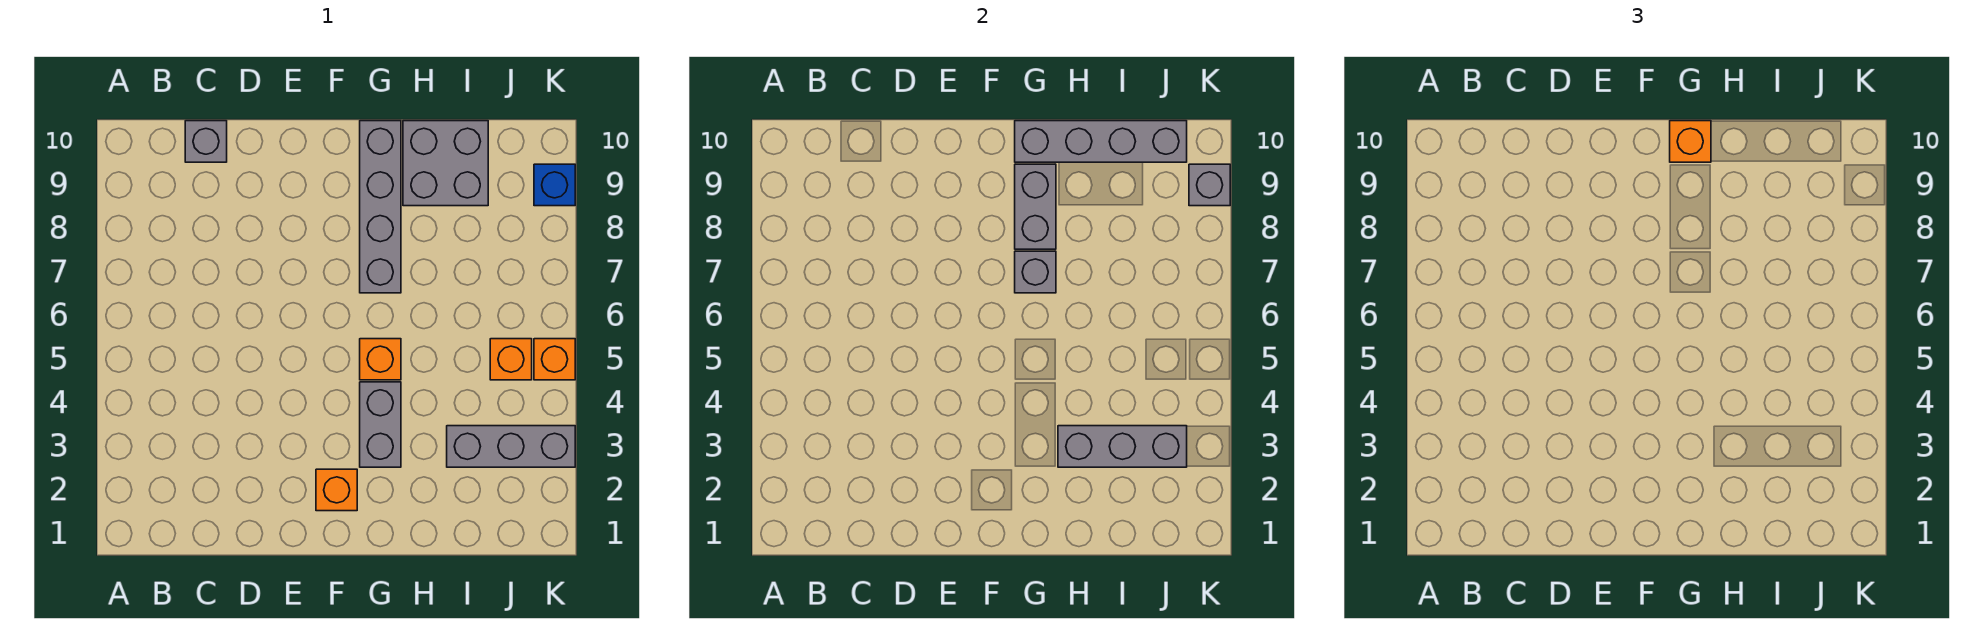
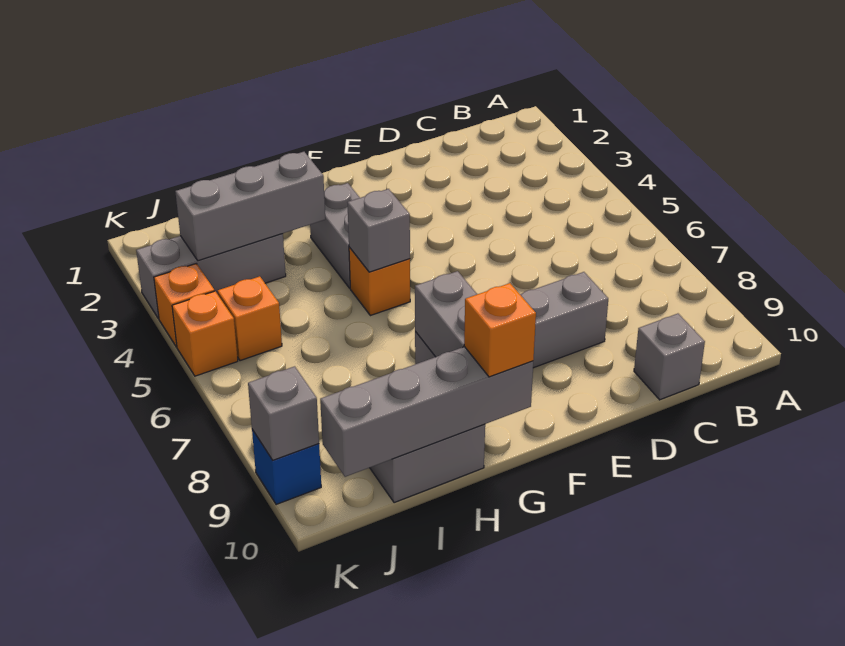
orange brick F2 level 1 -> orange brick K4 level 1
grey brick G7:G10 level 1 -> grey brick D8:G8 level 1
grey brick G7 level 2 -> grey brick G5 level 2

